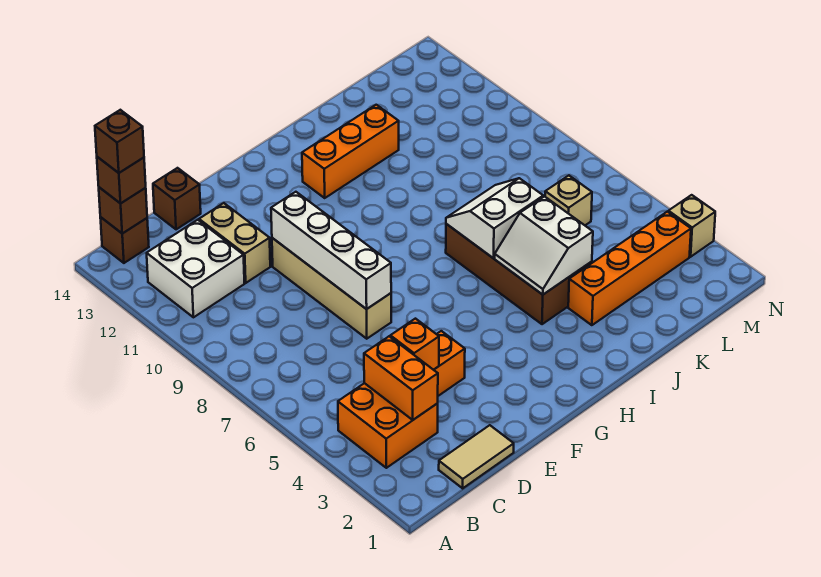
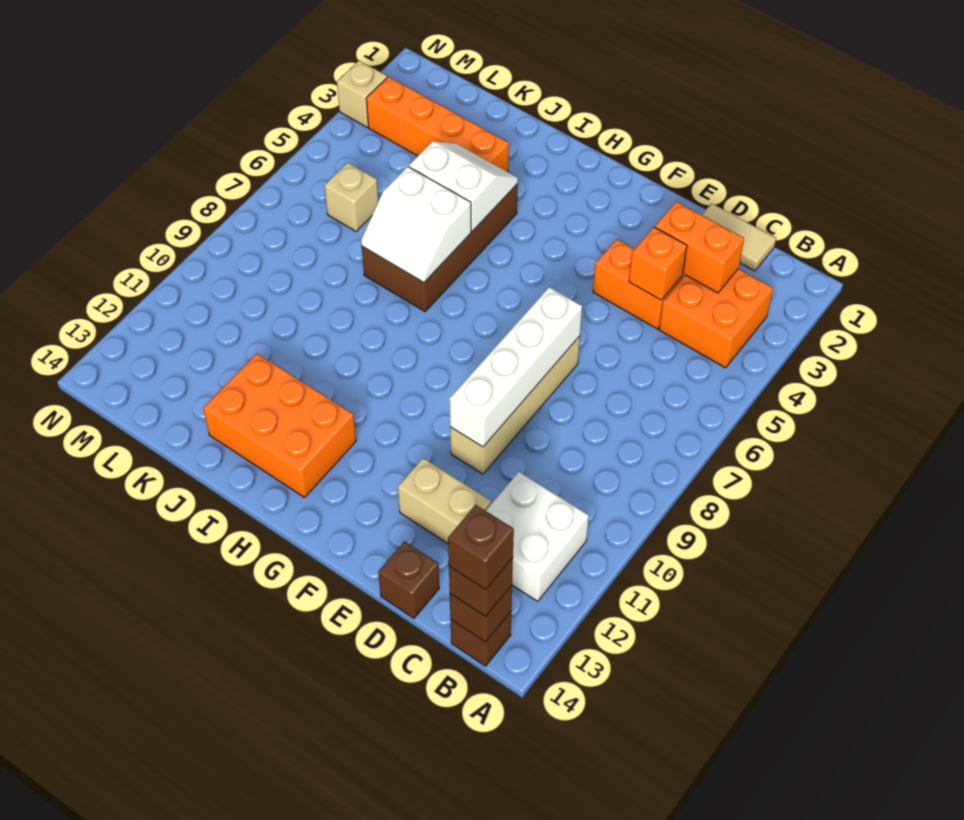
orange brick C3:C4 level 2 -> orange brick C3:D3 level 2
tan brick D11:D12 level 1 -> tan brick D12:E12 level 1
orange brick H12:J12 level 1 -> orange brick H12:J13 level 1
white slope I4:J5 level 2 top J -> white slope I4:J5 level 2 top 5

